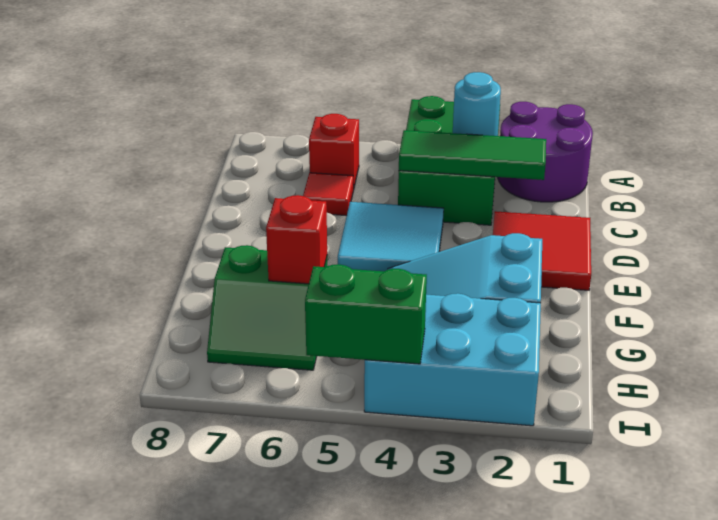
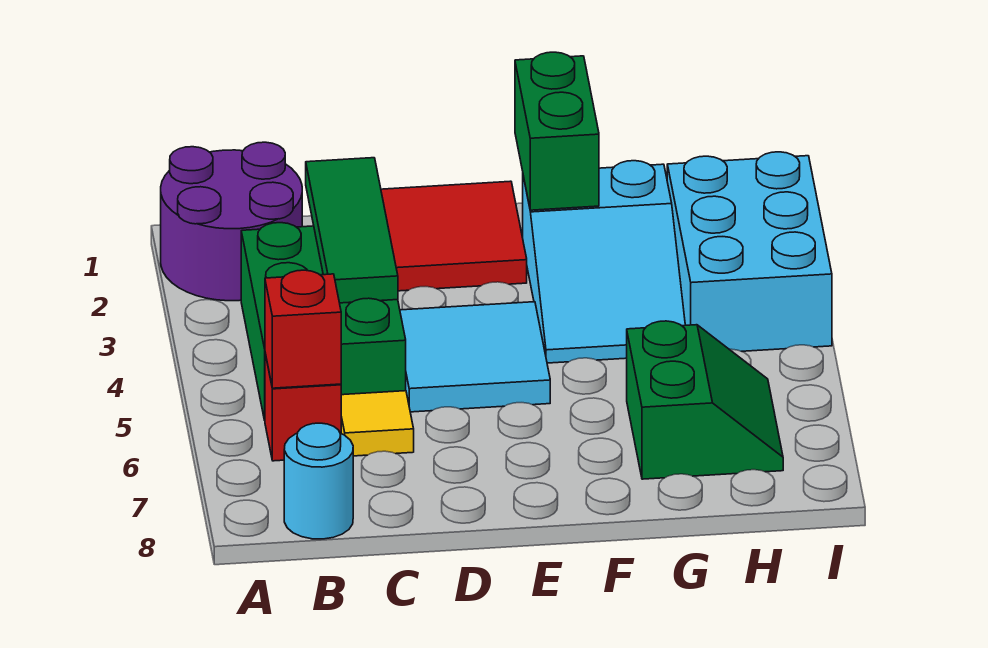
green brick A3:C4 level 1 -> green brick B3:C5 level 1
cyan round brick B3 level 2 -> cyan round brick B8 level 1
red tile C6 level 1 -> yellow tile C6 level 1
red brick G6 level 2 -> red brick B6 level 2
green brick I4:I5 level 2 -> green brick F1:F2 level 2

